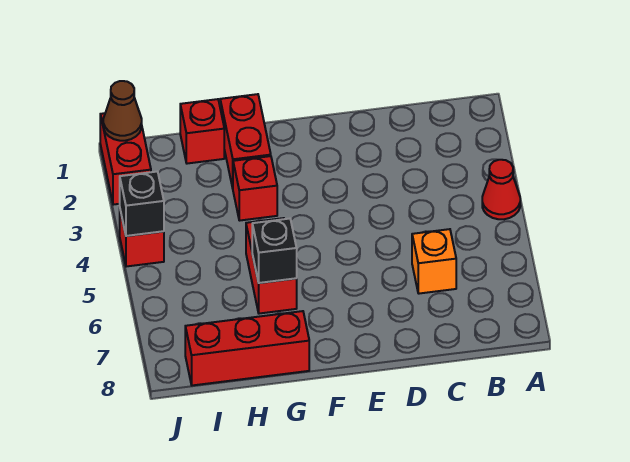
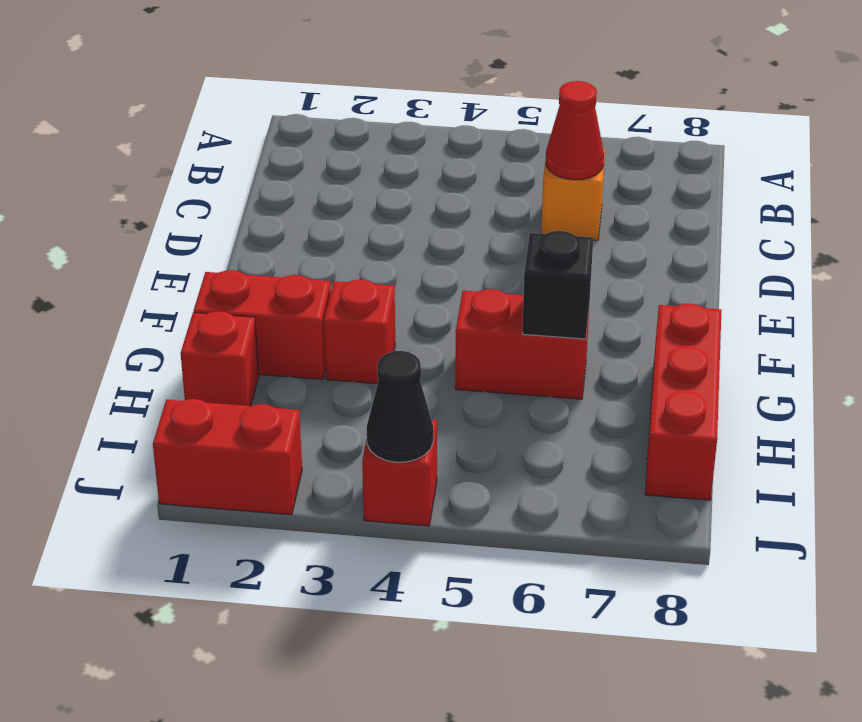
red cone A4 level 1 -> red cone C6 level 2
brown cone J1 level 2 -> none
black brick J4 level 2 -> black cone J4 level 2

